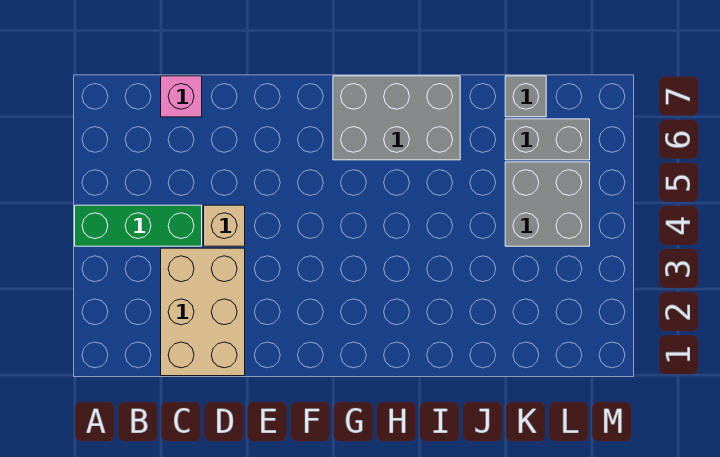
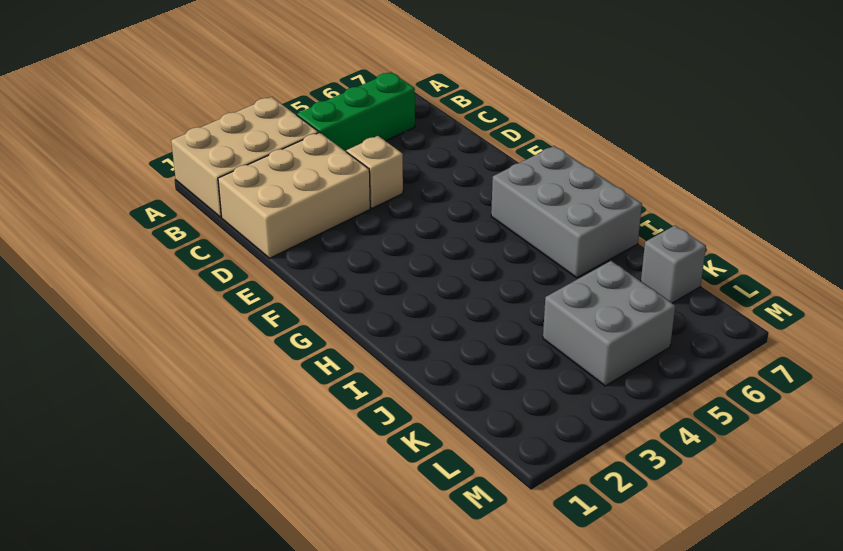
none -> tan brick A1:B3 level 1
green brick A4:C4 level 1 -> green brick B4:B6 level 1
pink brick C7 level 1 -> none
grey brick K6:L6 level 1 -> none

